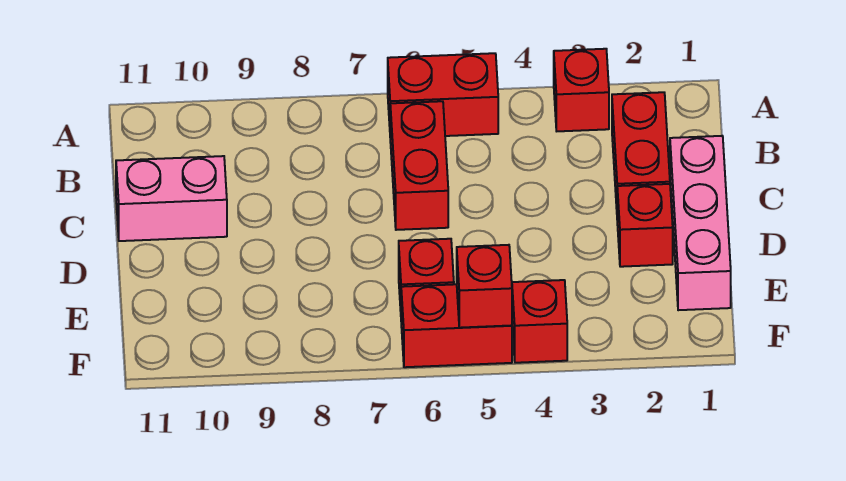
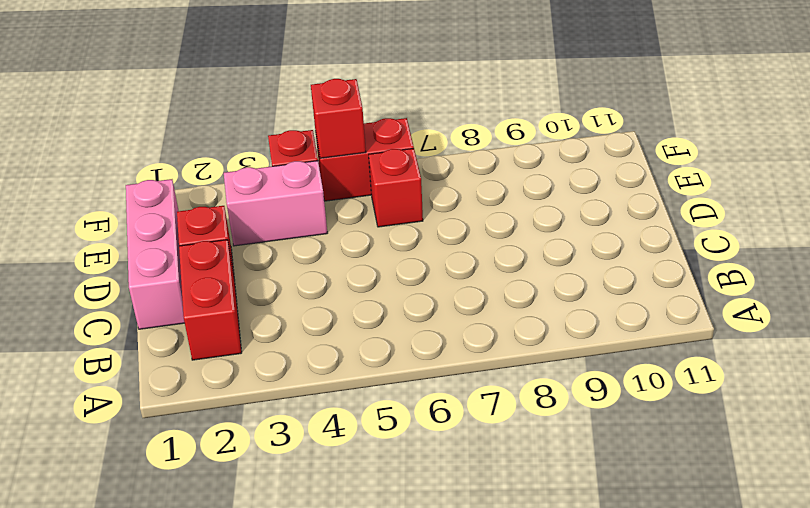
red brick A3 level 1 -> none
red brick A5:A6 level 1 -> none
red brick B6:C6 level 1 -> none
pink brick C10:C11 level 1 -> pink brick E3:E4 level 1

